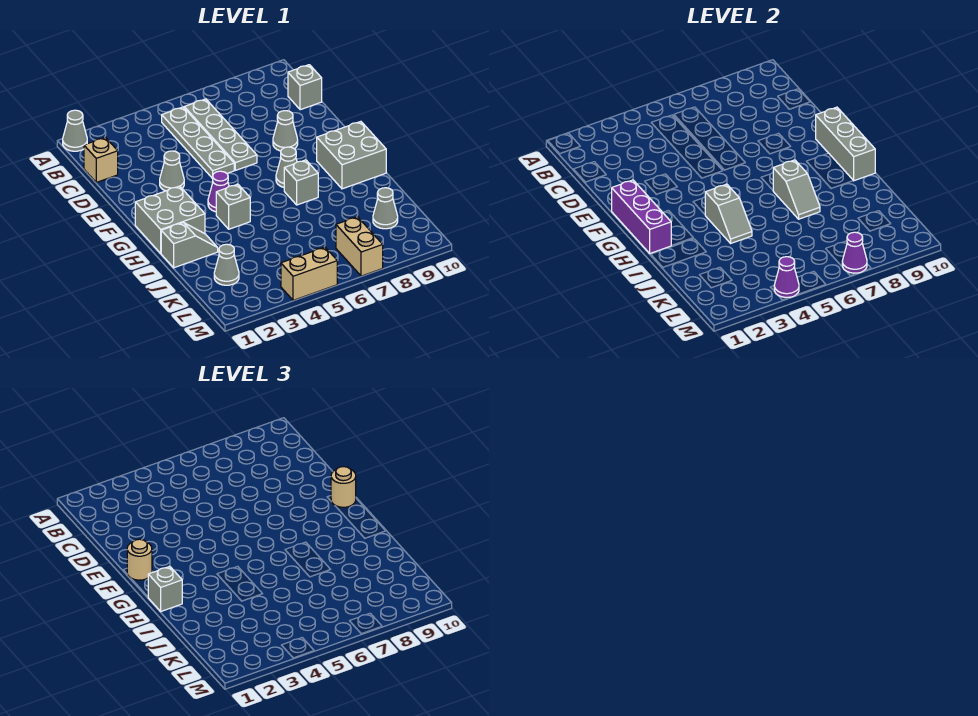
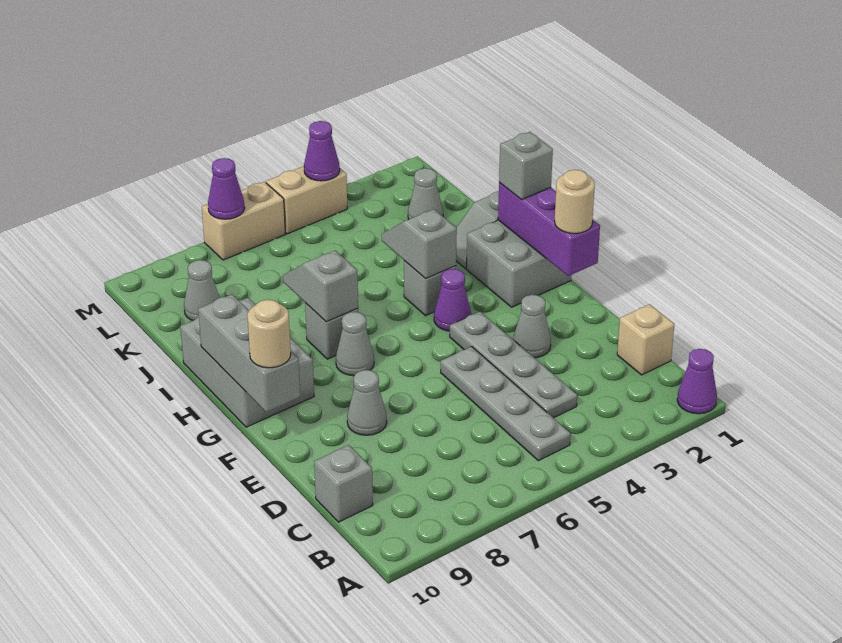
grey cone A1 level 1 -> purple cone A1 level 1
grey plate B6:E6 level 1 -> grey plate C4:F4 level 1
grey brick G9:H10 level 1 -> grey brick G9:I10 level 1
tan brick L7:M7 level 1 -> tan brick M6:M7 level 1

